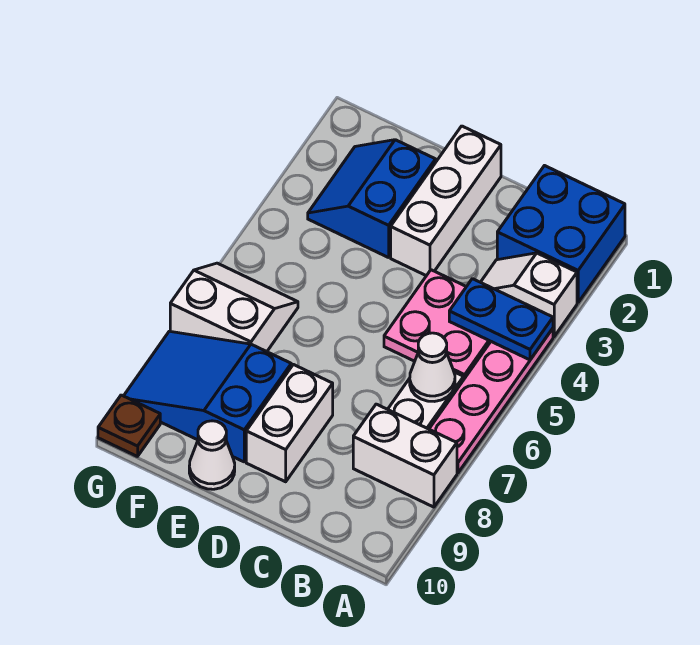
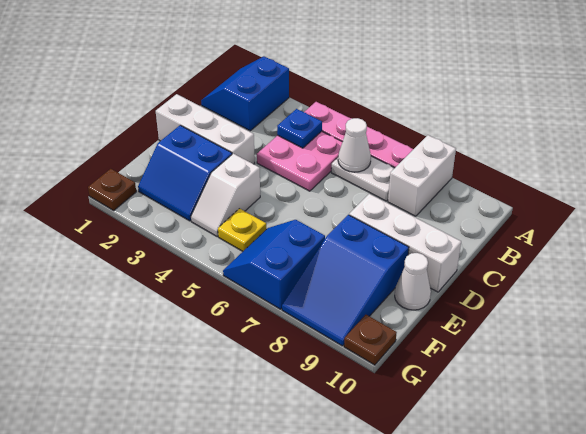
blue brick A1:B2 level 1 -> blue slope A1:B2 level 1 top 2
white slope A3:B3 level 1 top A -> white slope E4:F4 level 1 top E
blue plate A4:B4 level 2 -> blue plate B4 level 2
white brick D8:D9 level 1 -> white brick D8:D10 level 1
none -> yellow plate F5 level 1
white slope F6:G7 level 1 top 7 -> blue slope F6:G7 level 1 top 7
none -> brown plate G1 level 1

